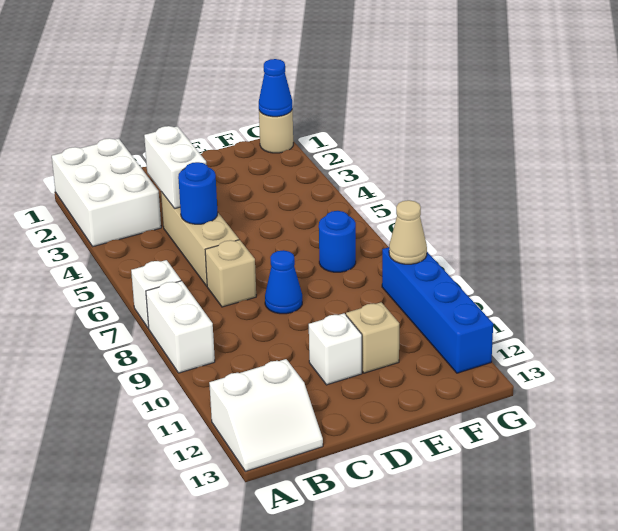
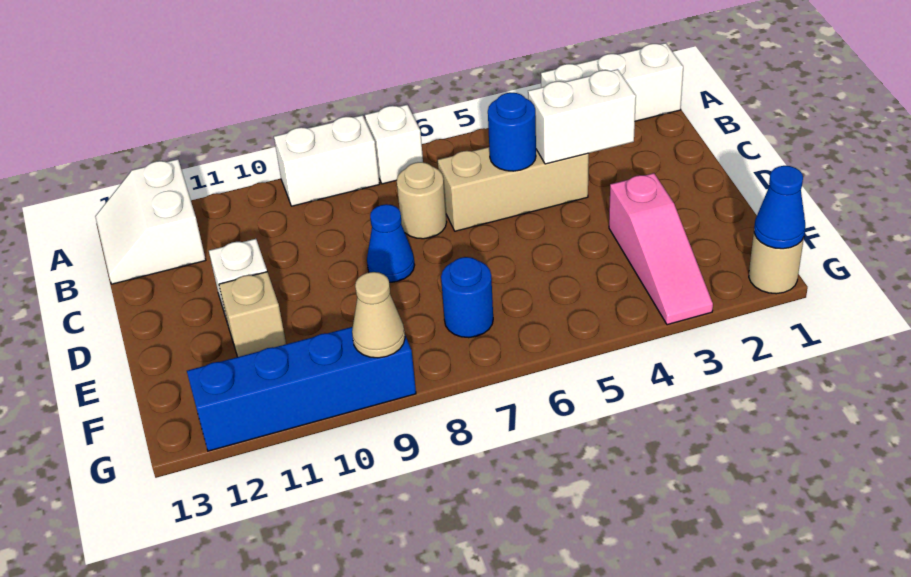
white brick A1:B3 level 1 -> white brick A1:A3 level 1
tan brick C7 level 1 -> tan round brick C7 level 1
none -> pink slope E3:G3 level 1 top E

